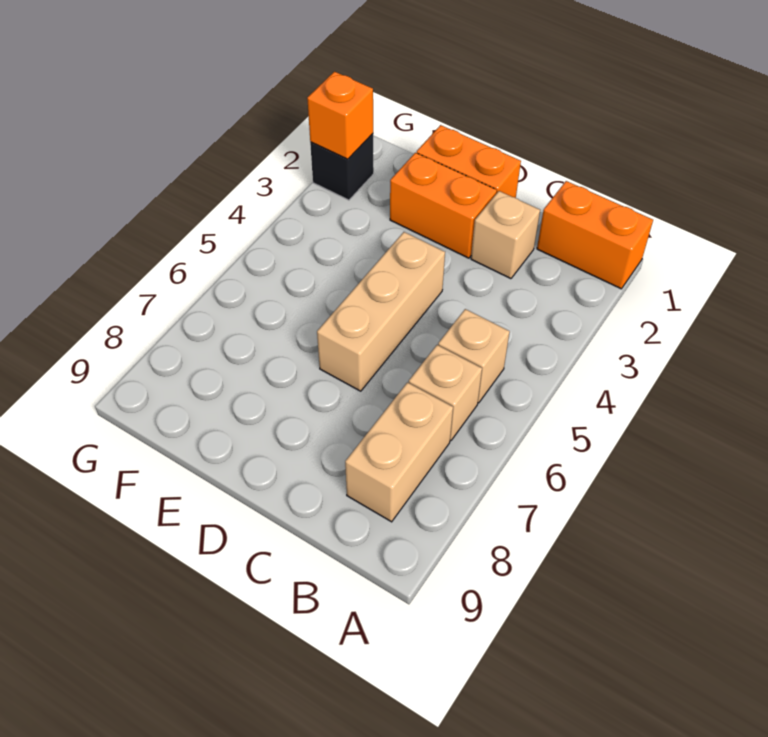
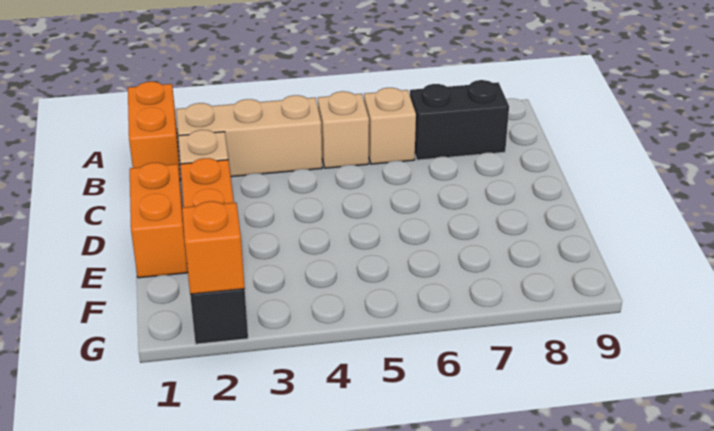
tan brick B7:B8 level 1 -> black brick B7:B8 level 1
tan brick D4:D6 level 1 -> tan brick B2:B4 level 1

